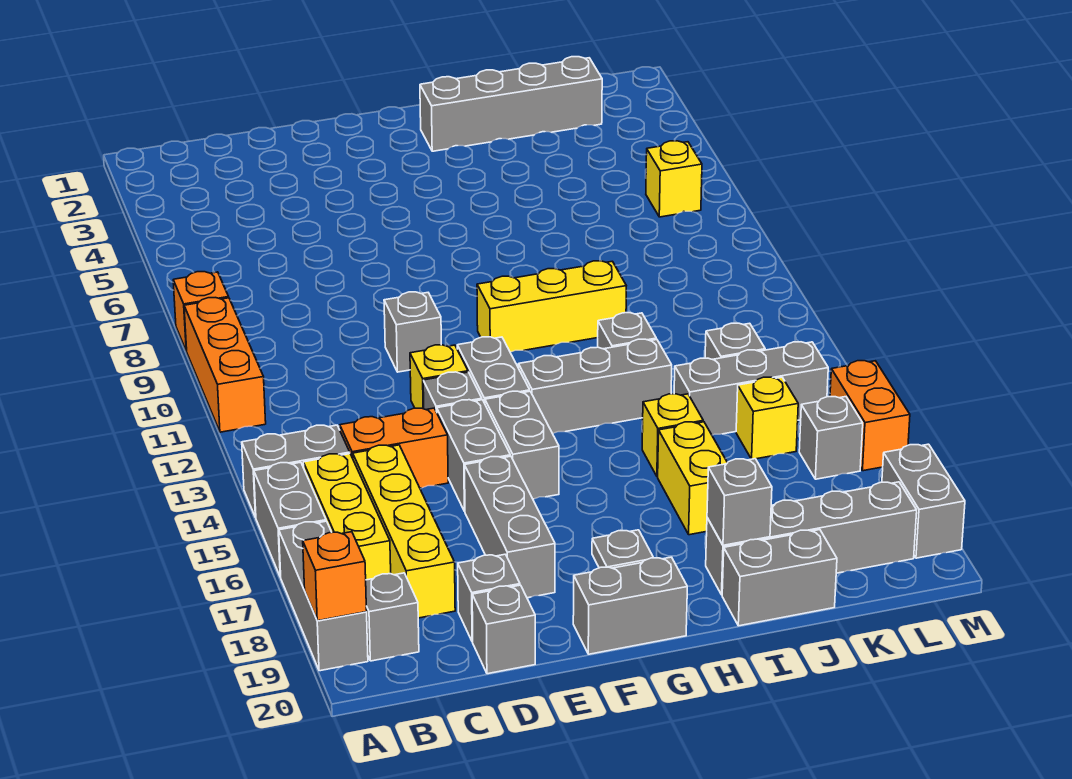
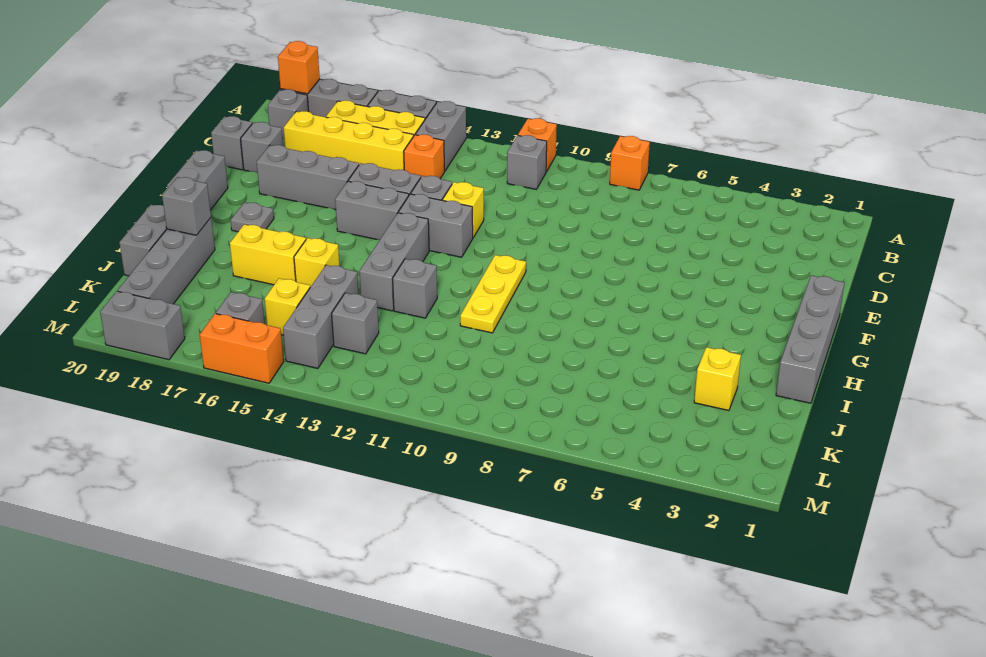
orange brick A9:A11 level 1 -> orange brick A11 level 1
orange brick C14:D14 level 1 -> orange brick C14 level 1
grey brick E10 level 1 -> grey brick B11 level 1
yellow brick G10:I10 level 1 -> yellow plate G10:I10 level 1
grey brick H2:K2 level 1 -> grey brick F1:I1 level 1
yellow brick L6 level 1 -> yellow brick J3 level 1

